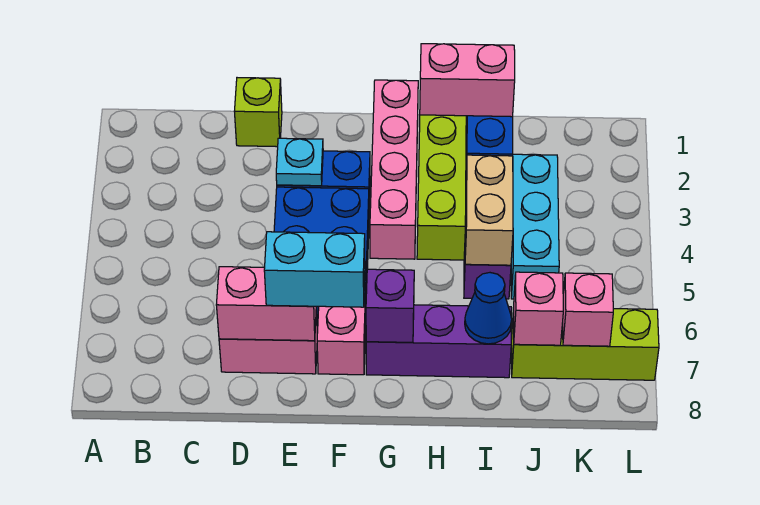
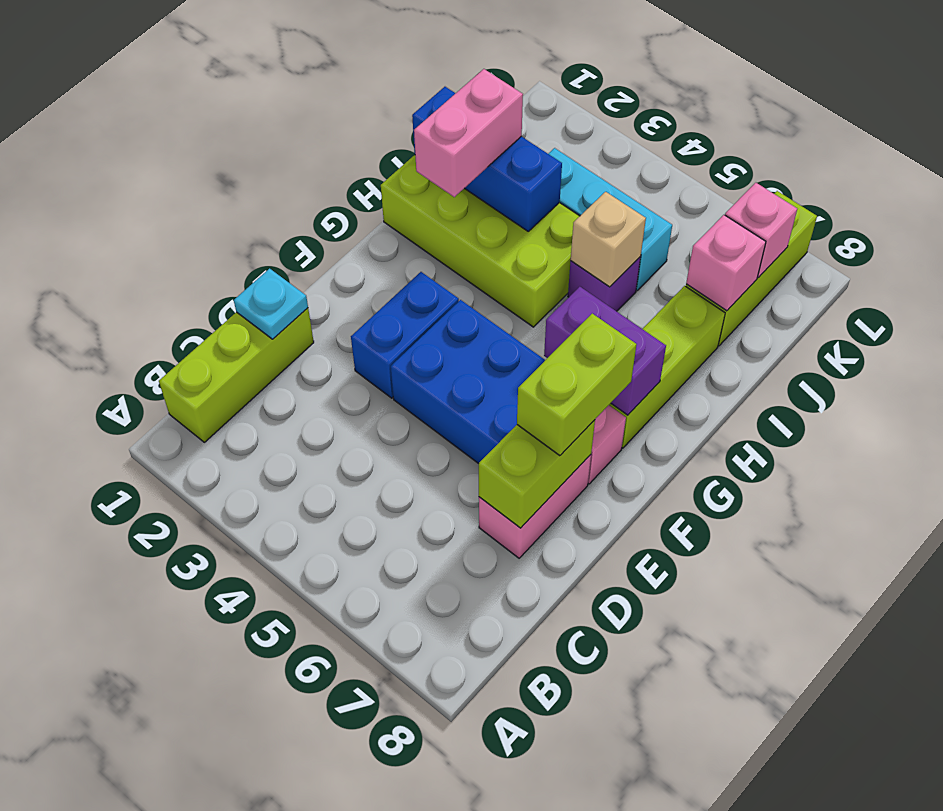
lime brick D1 level 1 -> lime brick B1:D1 level 1
pink brick D7:E7 level 2 -> lime brick D7:E7 level 2
cyan plate E3 level 2 -> cyan plate D1 level 2
cyan brick E7:F7 level 3 -> lime brick E7:F7 level 3
pink brick G1:G4 level 1 -> none
purple brick G7:I7 level 1 -> lime brick G7:I7 level 1
purple brick G7 level 2 -> purple brick G6:G7 level 2
tan brick I4:I5 level 2 -> tan brick I5 level 2
blue cone I7 level 2 -> none

